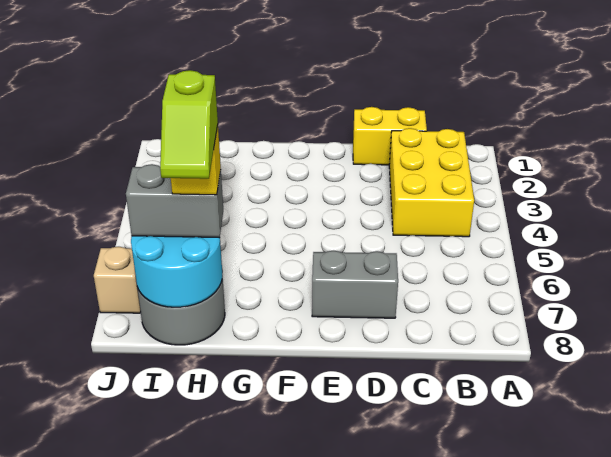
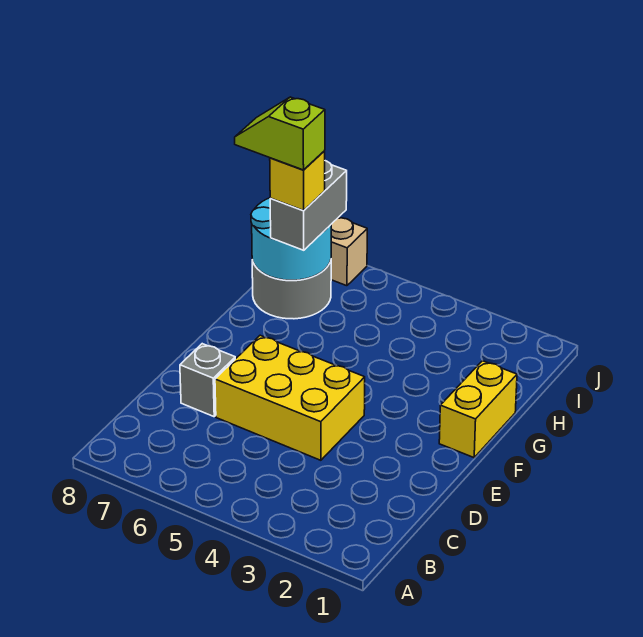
yellow brick B2:C4 level 1 -> yellow brick D4:E6 level 1
yellow brick C1:D1 level 1 -> yellow brick F1:G1 level 1
grey brick D7:E7 level 1 -> grey brick D7 level 1

